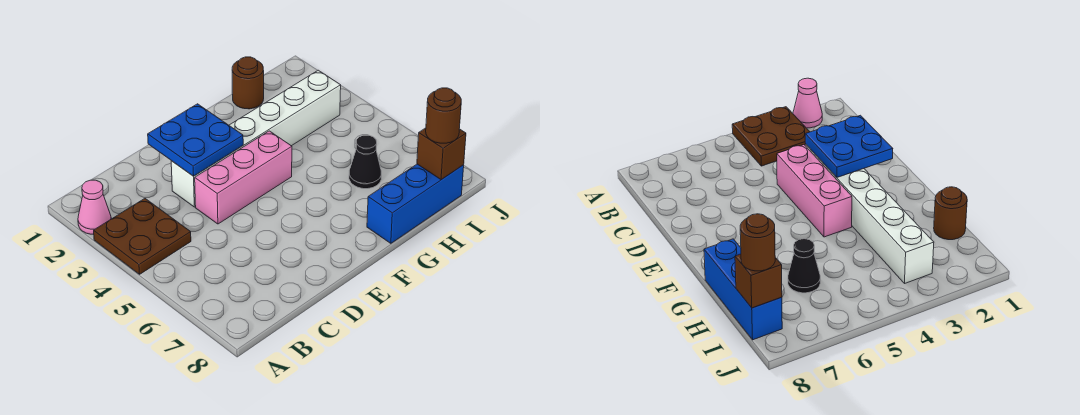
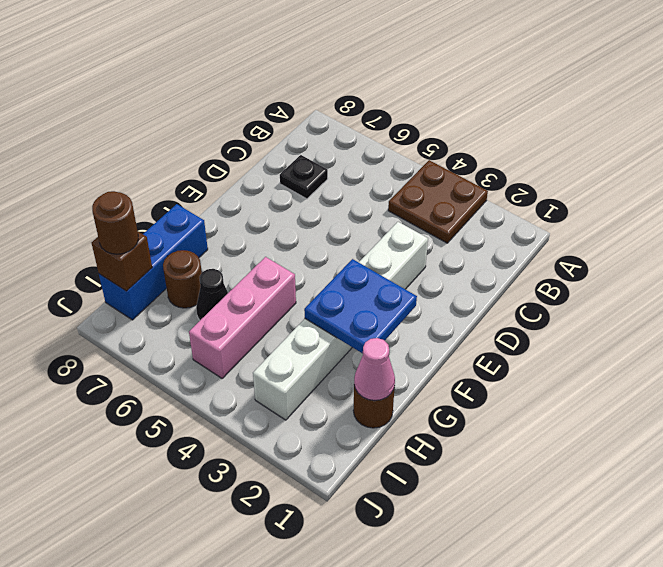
pink cone A2 level 1 -> pink cone H1 level 2
none -> black plate C7 level 1
blue plate D2:E3 level 2 -> blue plate F2:G3 level 2
pink brick D4:F4 level 1 -> pink brick G5:I5 level 1
none -> brown round brick H7 level 1

